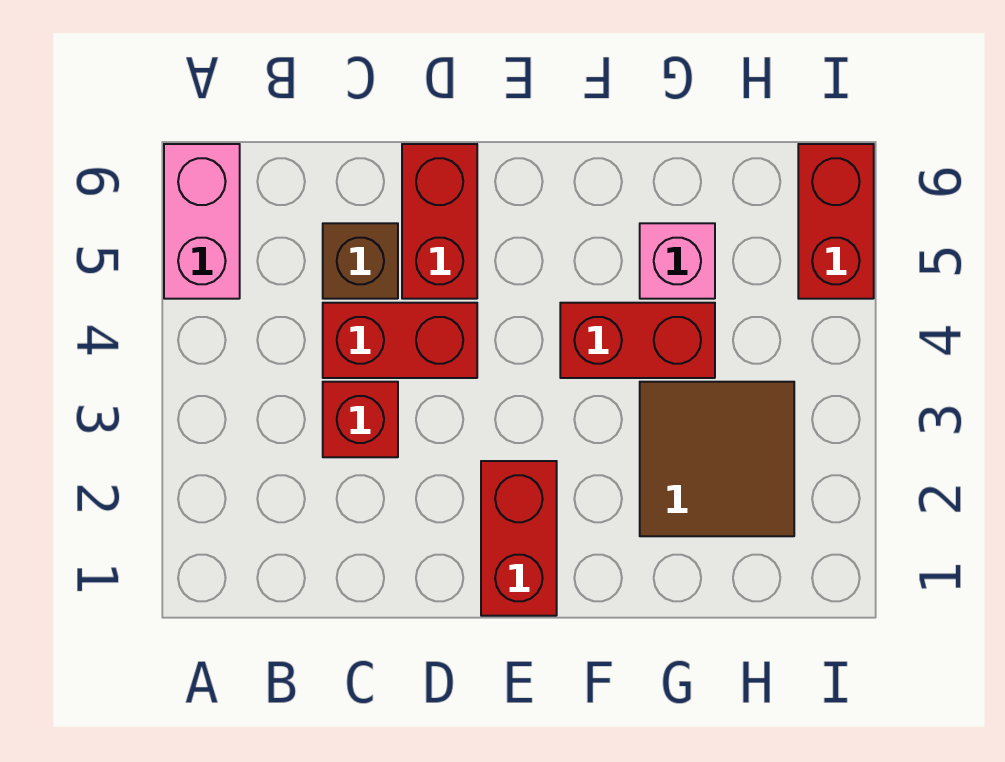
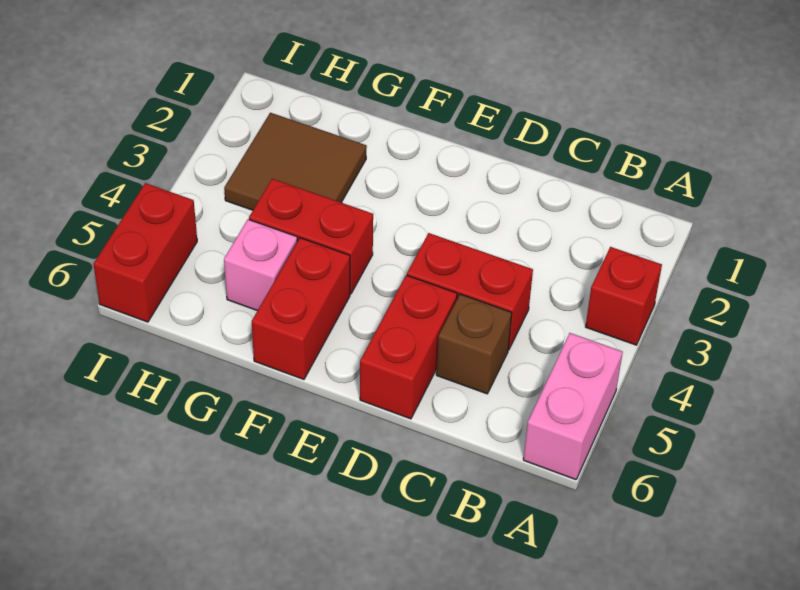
red brick C3 level 1 -> red brick A3 level 1
red brick E1:E2 level 1 -> red brick F5:F6 level 1

